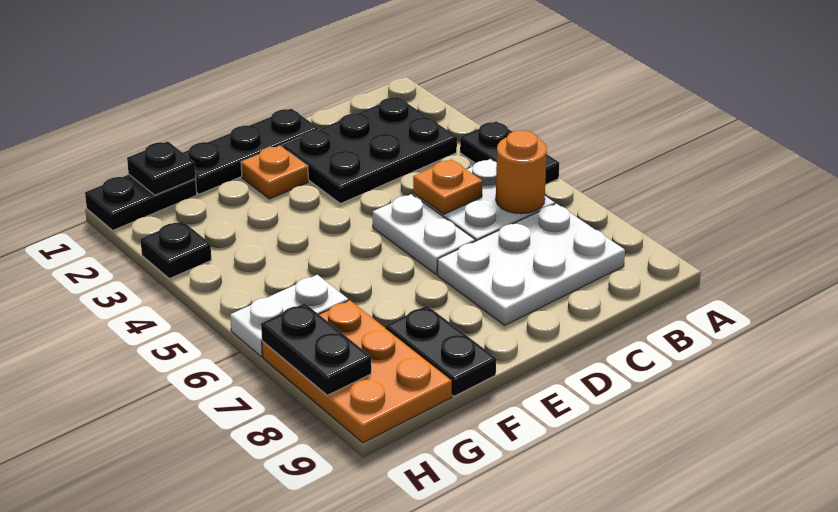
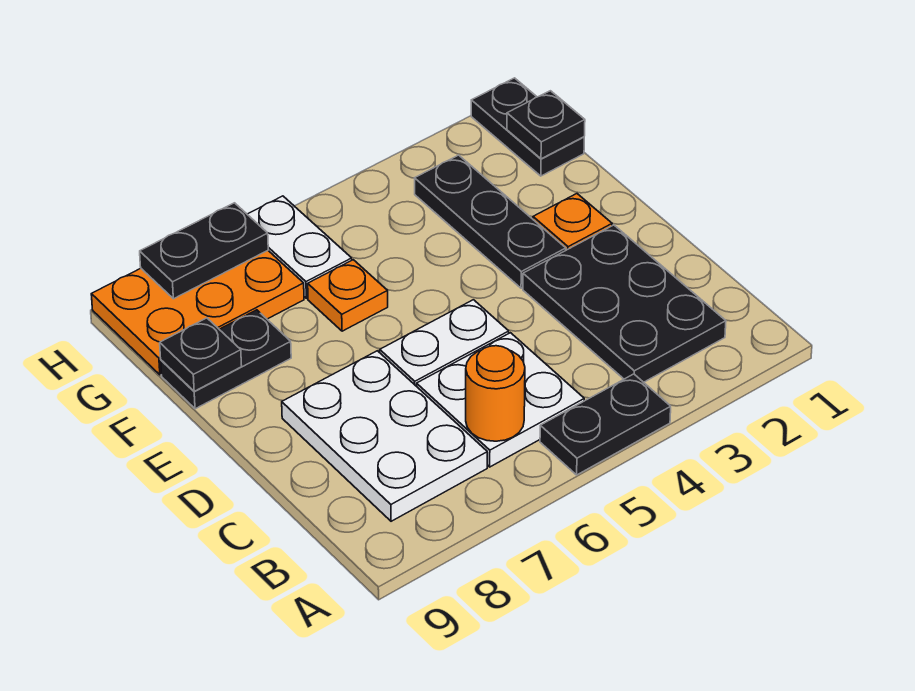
orange plate C5 level 2 -> orange plate F6 level 1
black plate D1:F1 level 1 -> black plate E3:G3 level 1
black plate H3 level 1 -> black plate F9 level 2

